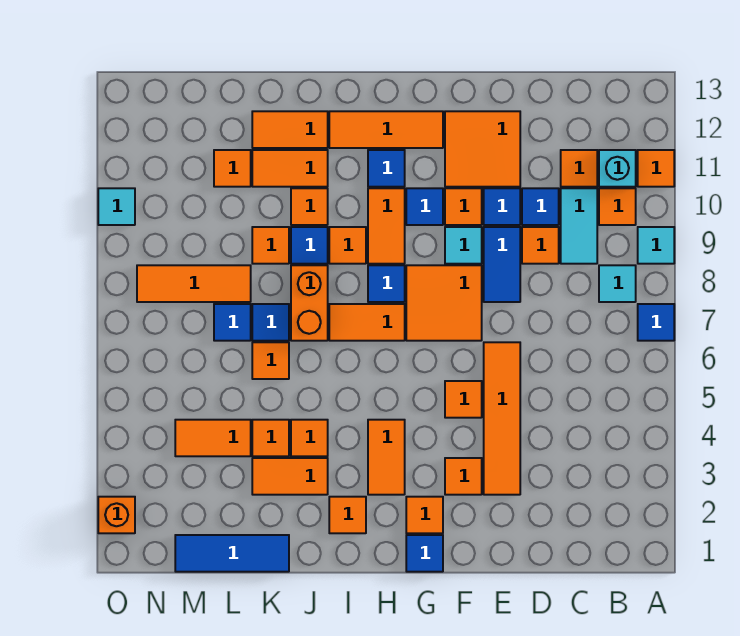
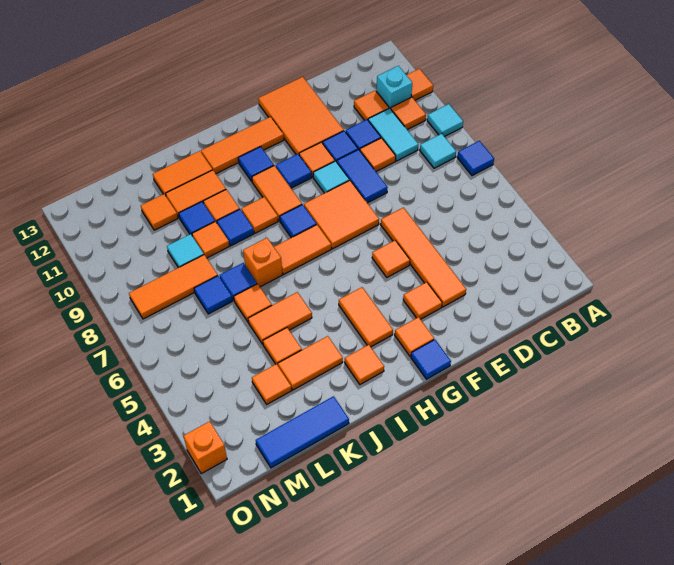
orange tile E11:F12 level 1 -> orange tile E11:F13 level 1
orange tile J4 level 1 -> orange tile L3 level 1
orange brick J7:J8 level 1 -> orange brick J7 level 1
none -> blue tile K10 level 1
orange tile L4:M4 level 1 -> orange tile J5:K5 level 1
cyan tile O10 level 1 -> cyan tile L9 level 1

